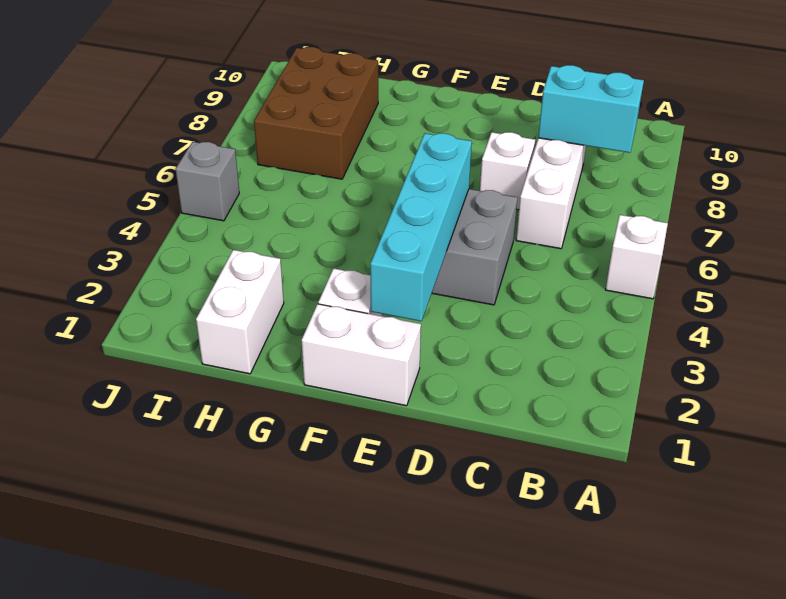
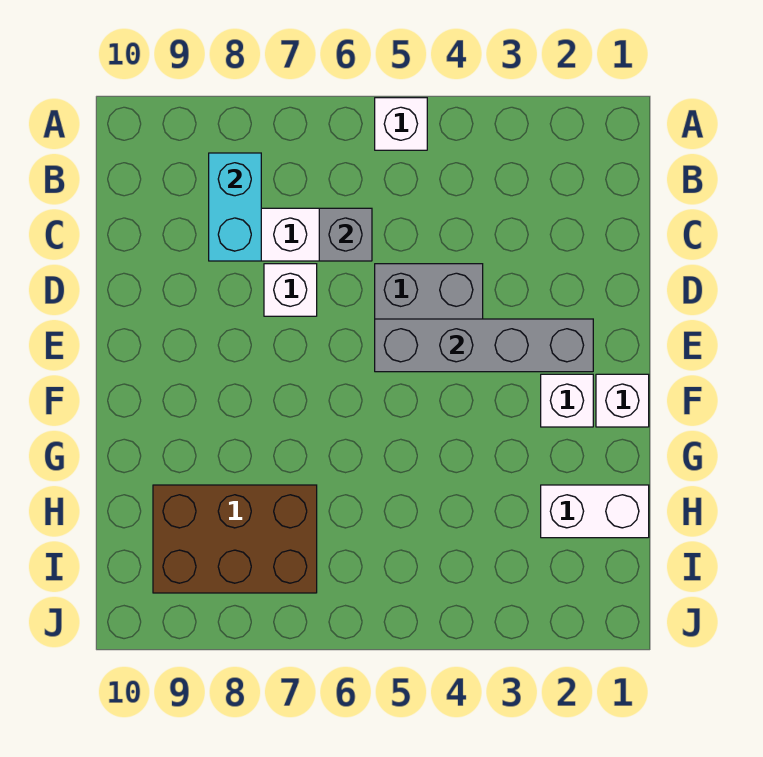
white brick E1:F1 level 1 -> white brick F1 level 1
cyan brick E2:E5 level 2 -> grey brick E2:E5 level 2
grey brick J5 level 1 -> grey brick C6 level 2

